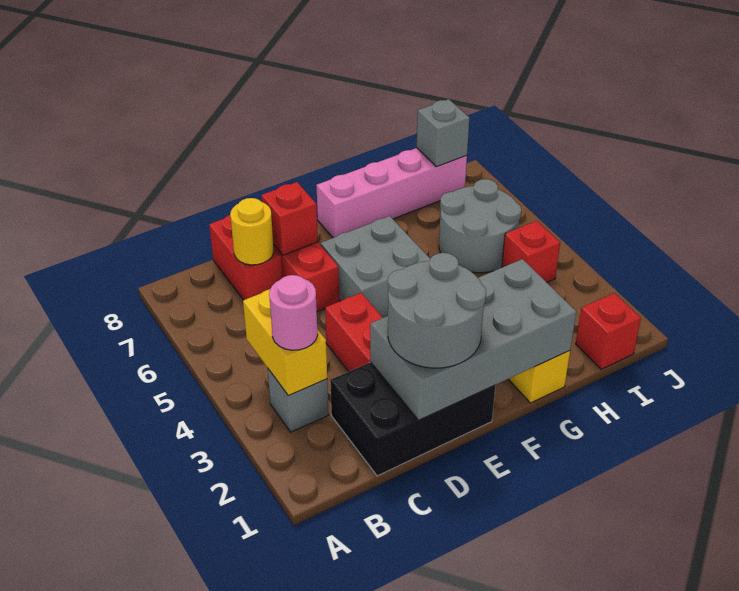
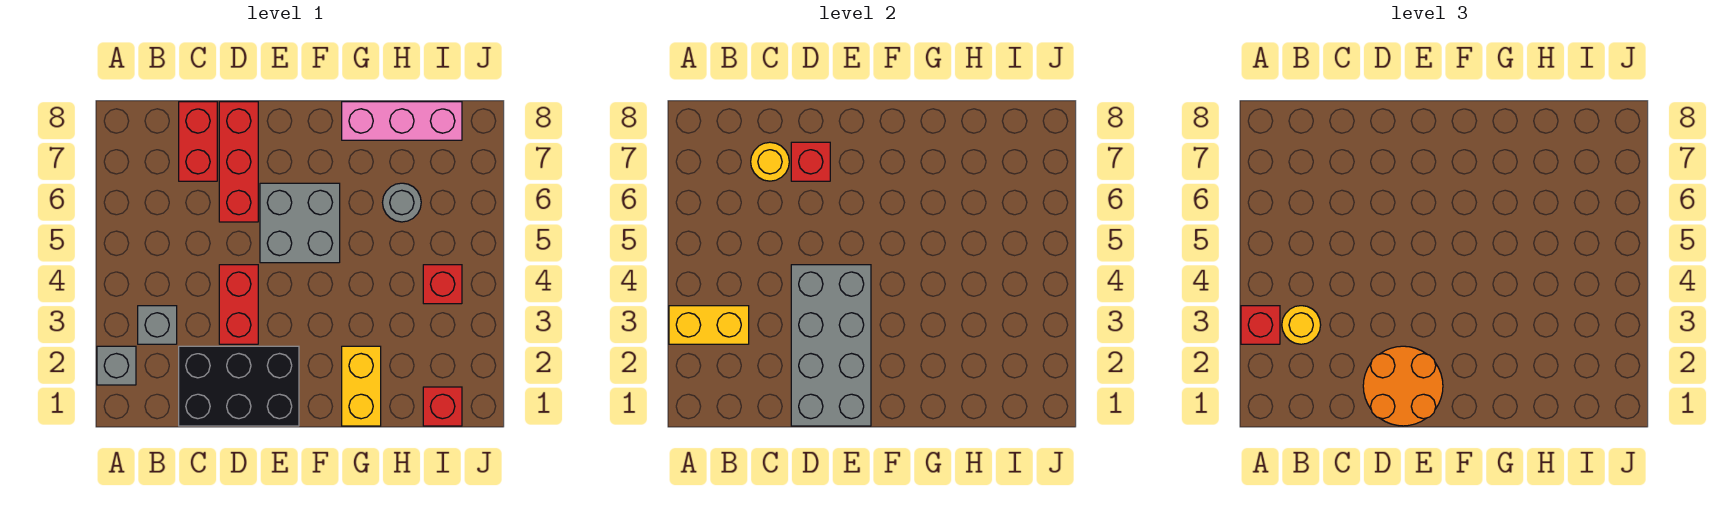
none -> red brick A3 level 3
yellow brick B3:B4 level 2 -> yellow brick A3:B3 level 2
pink round brick B3 level 3 -> yellow round brick B3 level 3
grey brick D1:G2 level 2 -> grey brick D1:E4 level 2
grey round brick D1:E2 level 3 -> orange round brick D1:E2 level 3
pink brick F8:I8 level 1 -> pink brick G8:I8 level 1
grey round brick H5:I6 level 1 -> grey round brick H6 level 1
grey brick I8 level 2 -> grey brick A2 level 1

